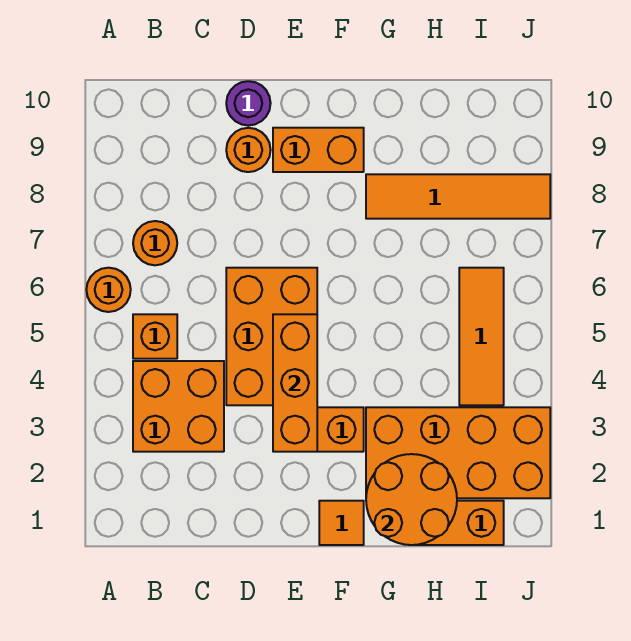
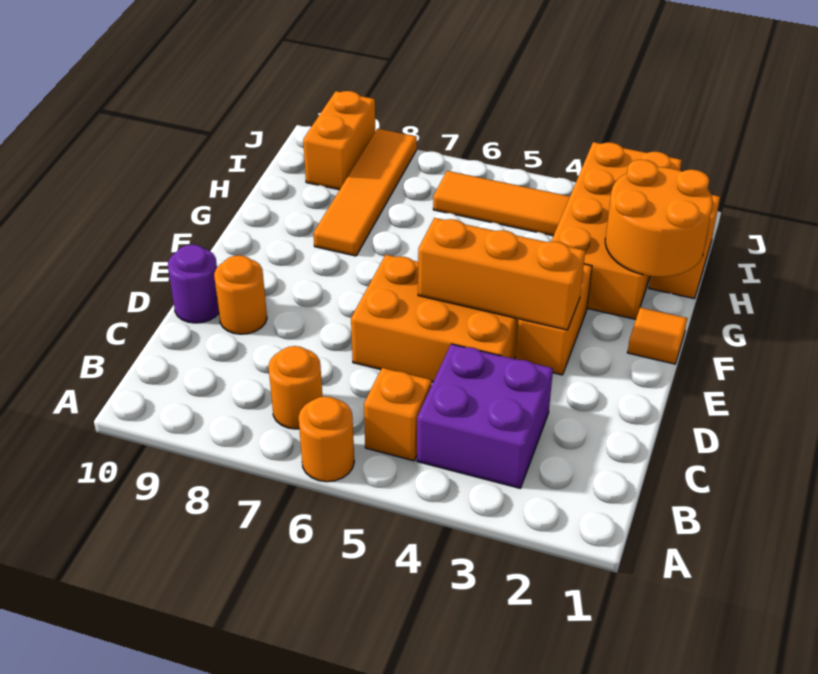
orange brick B3:C4 level 1 -> purple brick B3:C4 level 1
orange brick E9:F9 level 1 -> orange brick I9:J9 level 1

